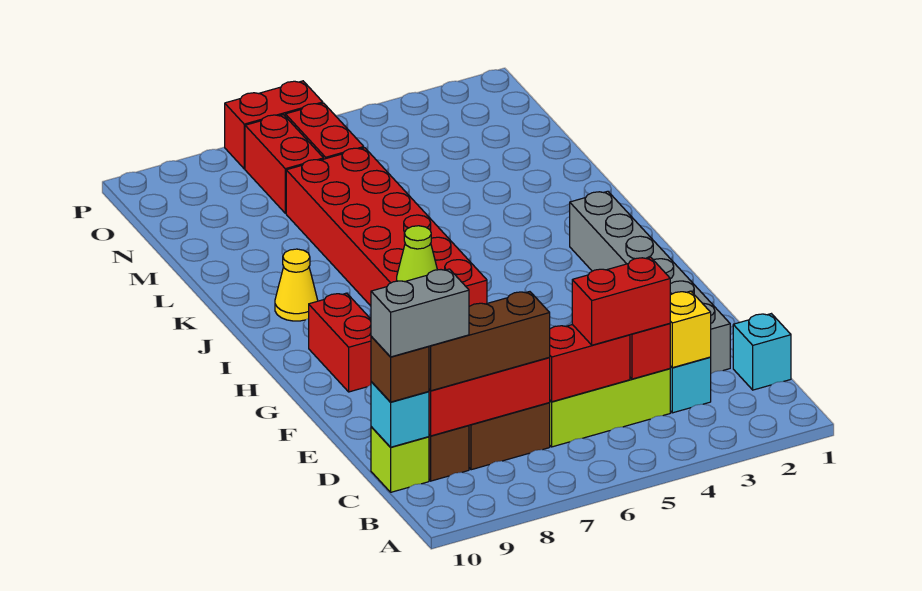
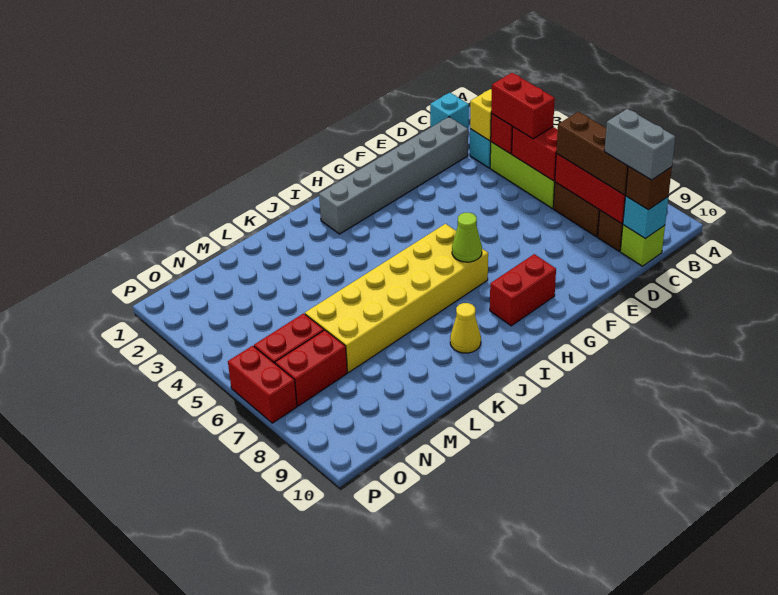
red brick H6:M7 level 1 -> yellow brick H6:M7 level 1

